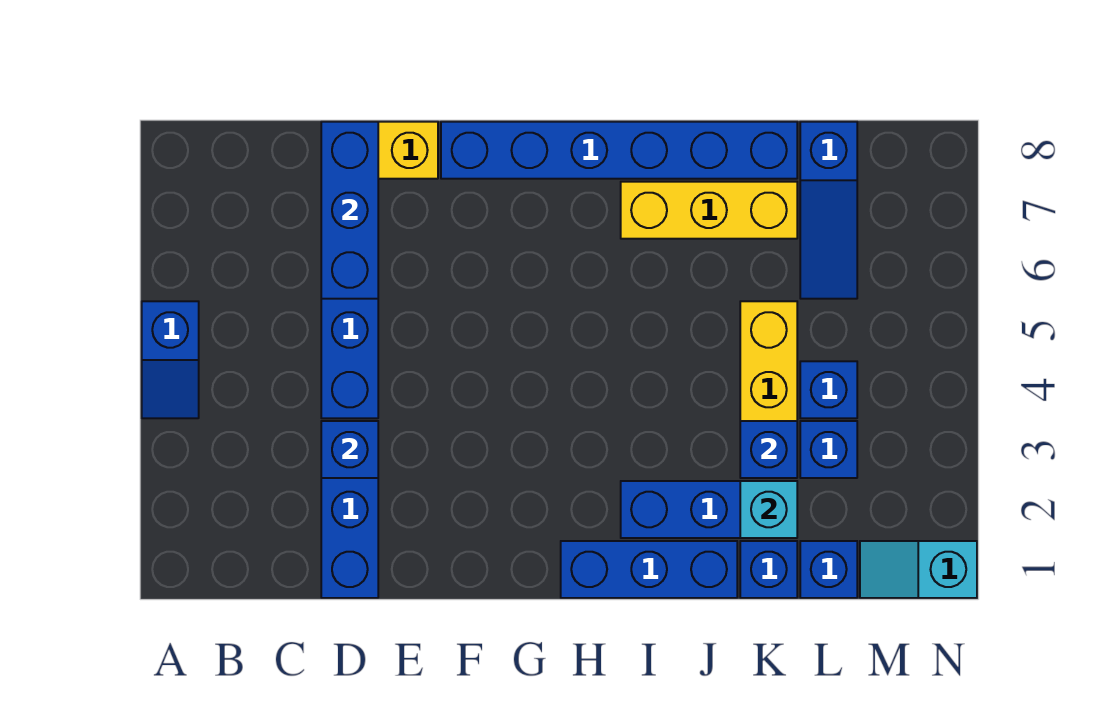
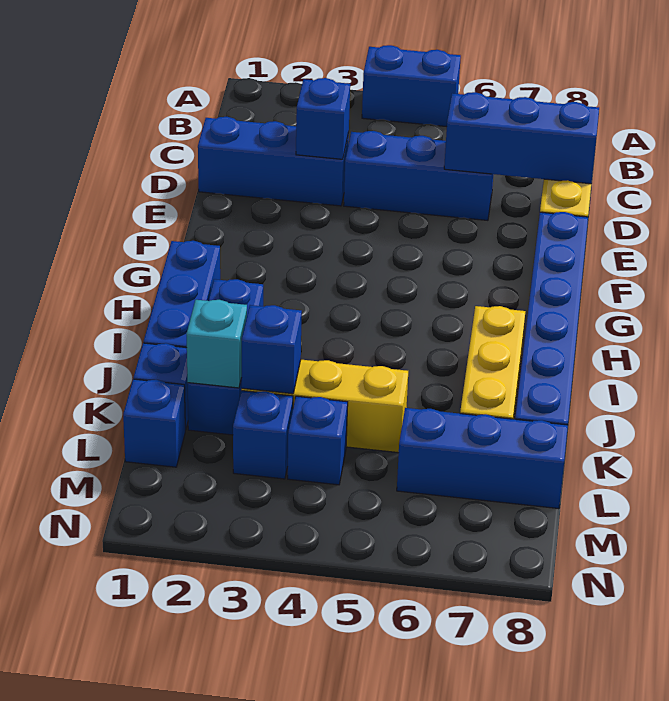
blue slope A4:A5 level 1 top 5 -> blue brick A4:A5 level 1
blue slope L6:L8 level 1 top 8 -> blue brick L6:L8 level 1
cyan slope M1:N1 level 1 top N -> none

